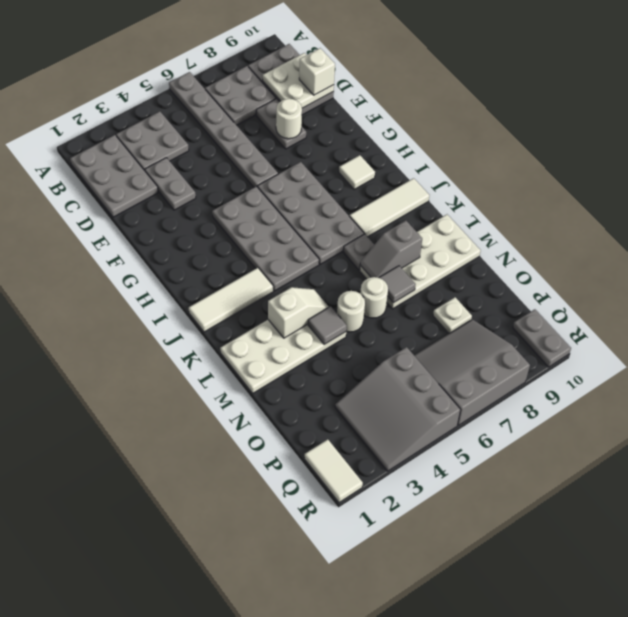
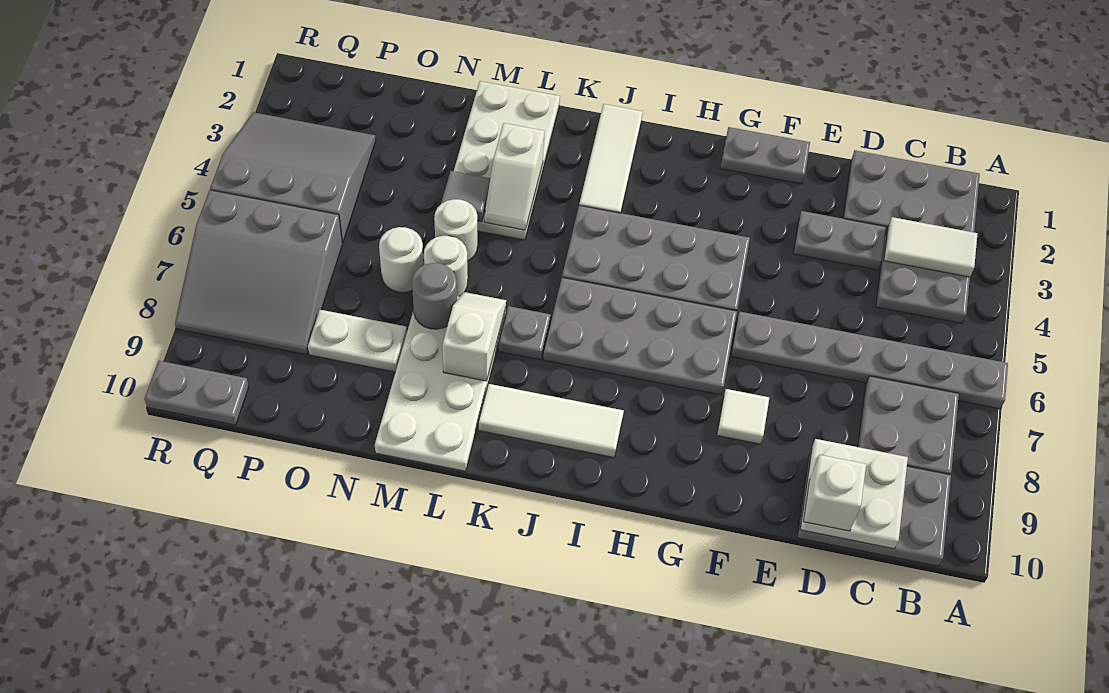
grey plate D8:E8 level 1 -> grey plate F1:G1 level 1
white round brick E8 level 2 -> white round brick N6 level 1
white tile H9 level 1 -> white tile F8 level 1
white tile J8:J10 level 1 -> white tile I9:K9 level 1
grey slope L7:L8 level 2 top 8 -> white slope L7:L8 level 2 top 8
grey tile M7 level 2 -> grey round brick M7 level 2
white plate O8 level 1 -> white plate N8:O8 level 1
grey slope P6:R8 level 1 top R -> grey slope P6:R8 level 1 top 6
white tile Q1:R1 level 1 -> white tile B3:C3 level 2

